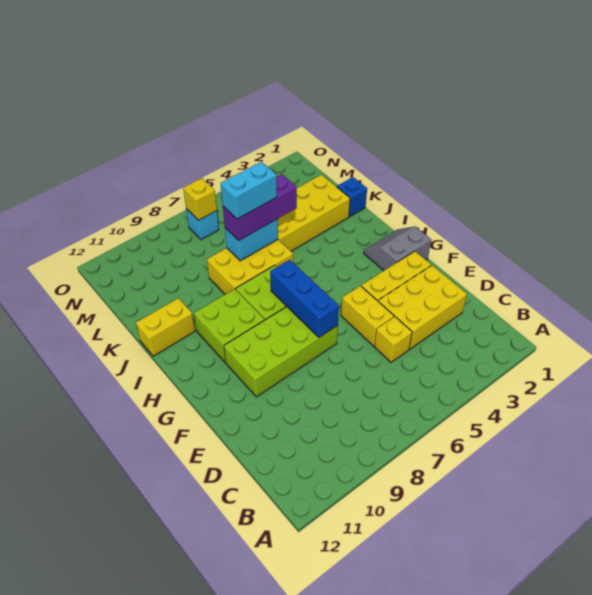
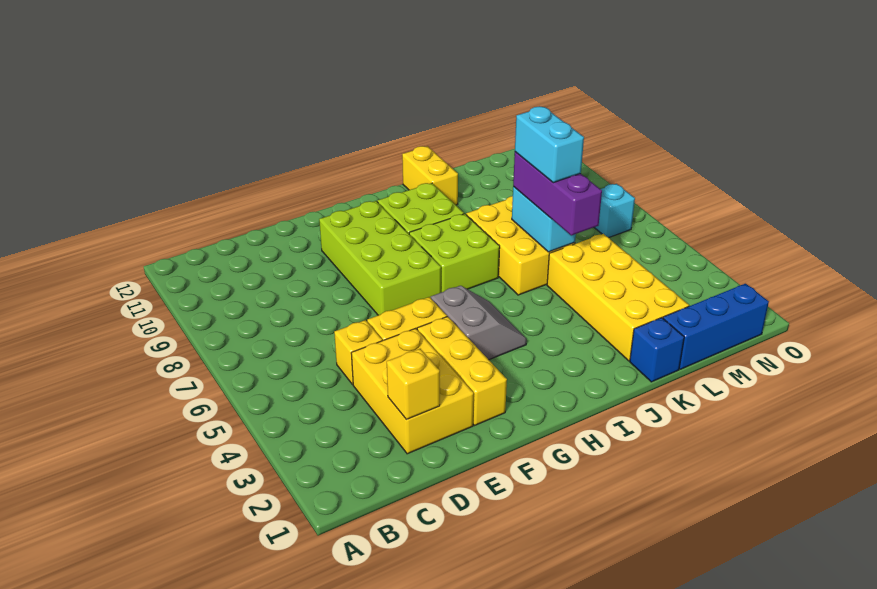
blue brick F7:H7 level 2 -> blue brick L1:N1 level 1
grey slope G1:H2 level 1 top G -> grey slope G4:H5 level 1 top G
yellow brick N7 level 2 -> yellow brick D2 level 2

